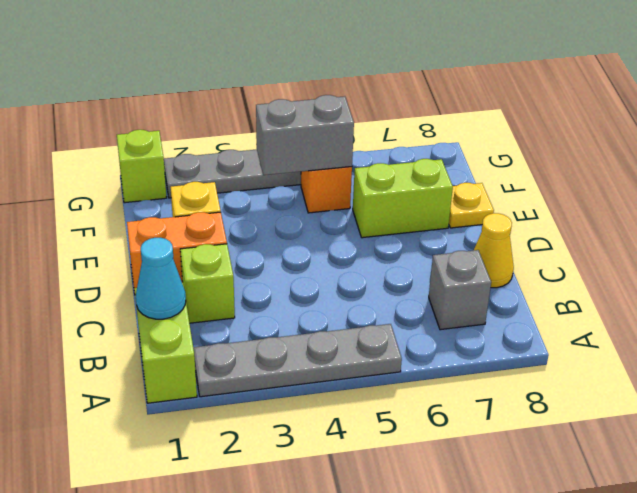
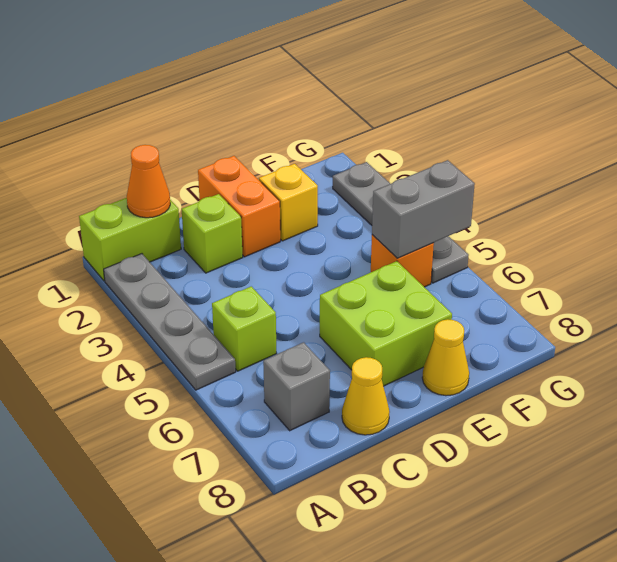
cyan cone B1 level 2 -> orange cone B1 level 2
lime brick E6:E7 level 1 -> lime brick D6:E7 level 1
yellow plate E8 level 1 -> yellow cone E8 level 1
grey brick F4:F5 level 2 -> grey brick F5:G5 level 2
lime brick G1 level 1 -> lime brick B5 level 1

